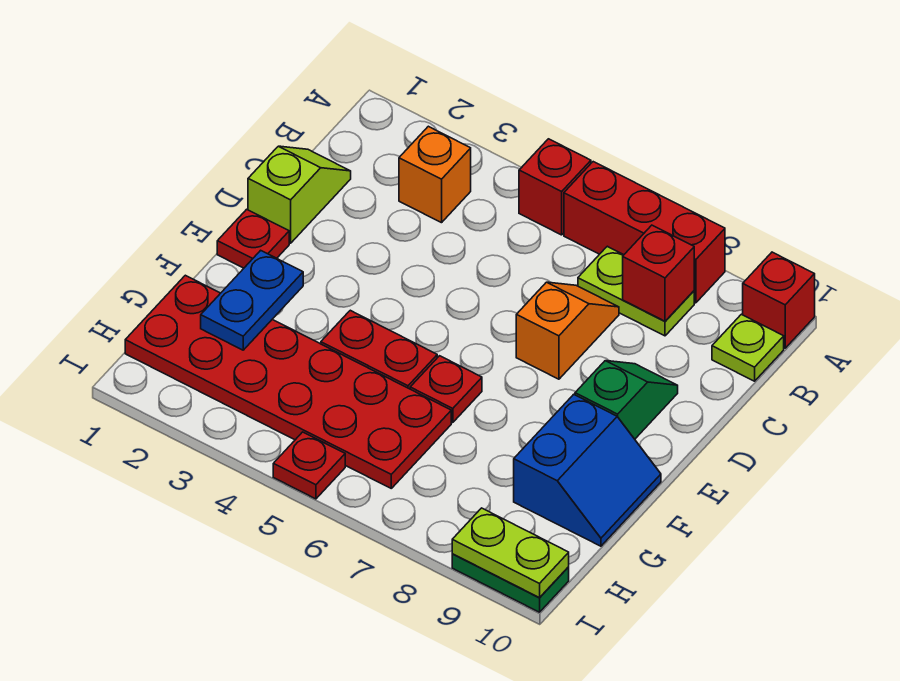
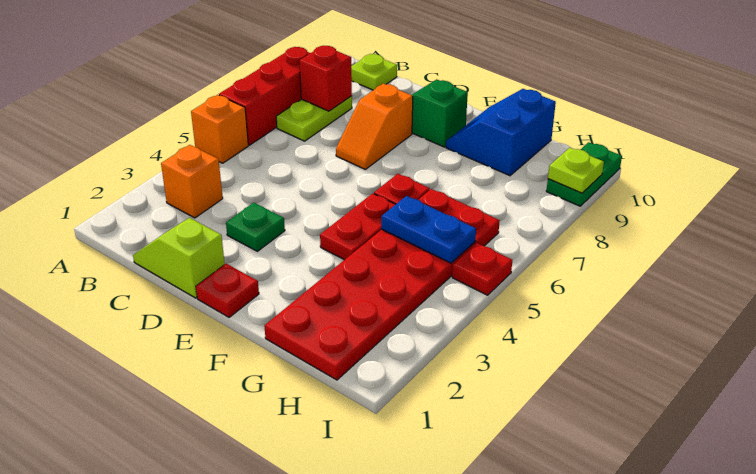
red brick A5 level 1 -> orange brick A5 level 1
red brick A10 level 1 -> none
orange slope C7:D7 level 1 top D -> orange slope D7:D8 level 1 top 8
none -> green plate D3 level 1
blue plate F2:G2 level 2 -> blue plate G5:H5 level 2
blue slope F9:G10 level 1 top 9 -> blue slope F9:G10 level 1 top G
lime plate I9:I10 level 2 -> lime plate I9 level 2

